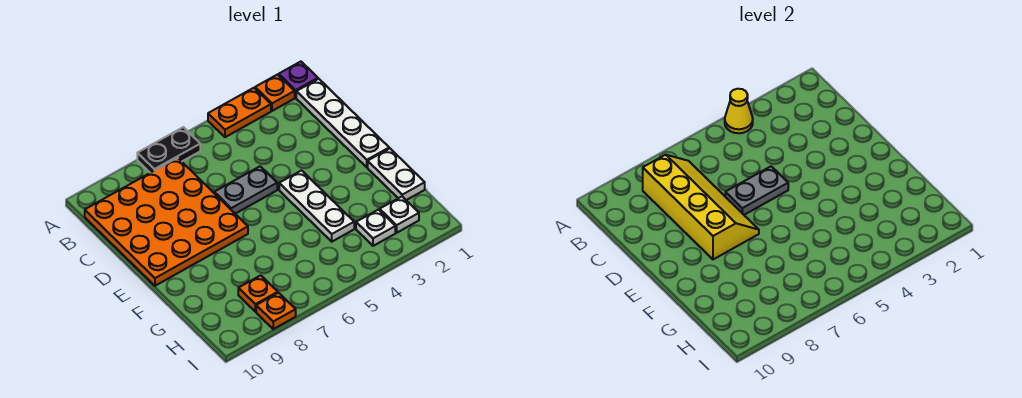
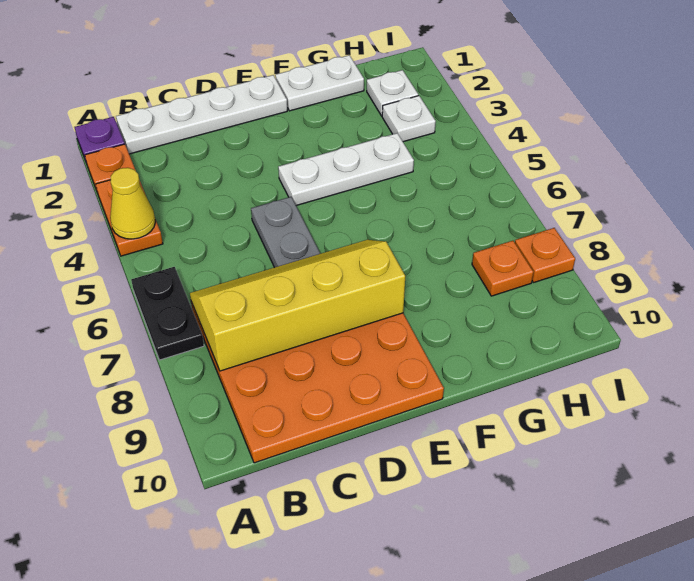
grey plate D5:D6 level 2 -> none

